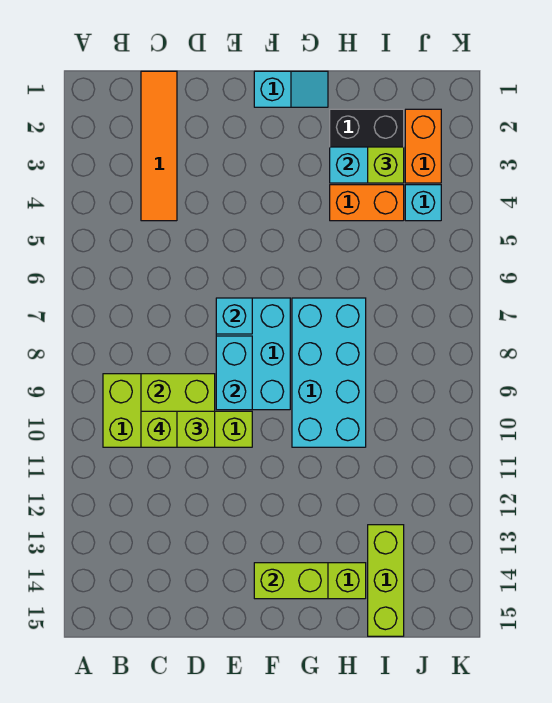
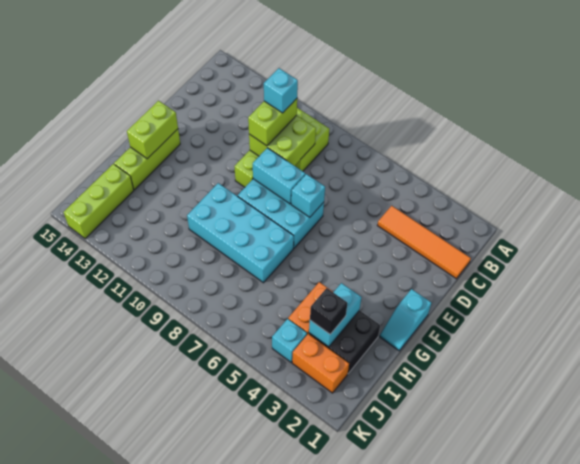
lime brick C10 level 4 -> cyan brick C10 level 4
lime brick I3 level 3 -> black brick I3 level 3
lime brick I13:I15 level 1 -> lime brick I14:K14 level 1

